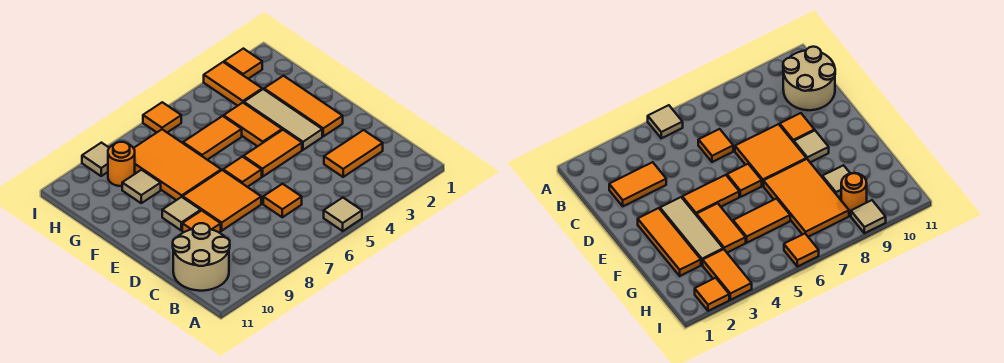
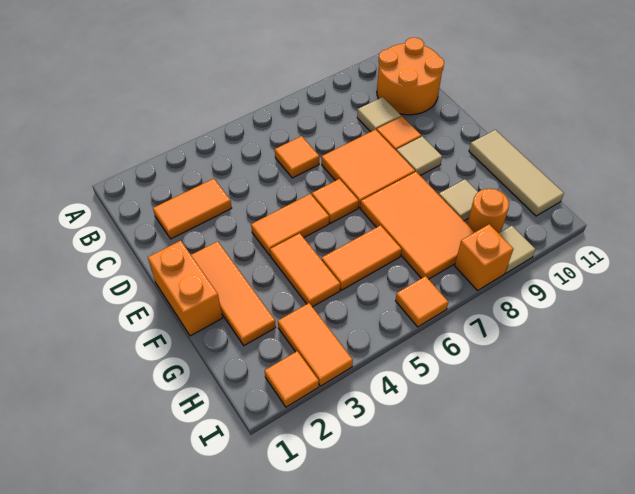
tan tile A5 level 1 -> tan tile C9 level 1
tan round brick B10:C11 level 1 -> orange round brick B10:C11 level 1
none -> orange brick E1:F1 level 1
tan tile E3:G3 level 1 -> tan tile F11:H11 level 1
none -> orange brick I8 level 1

